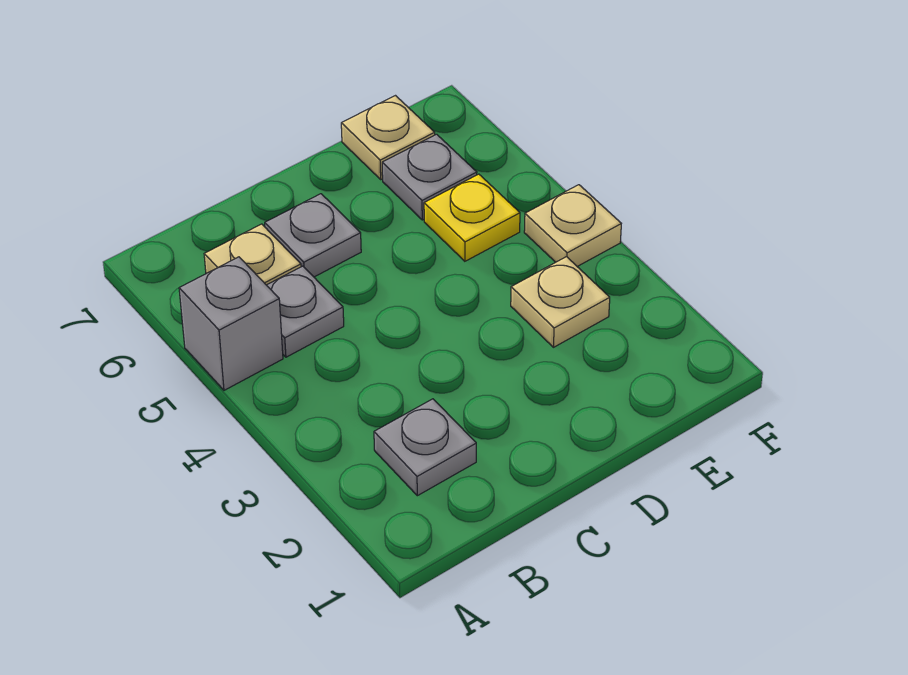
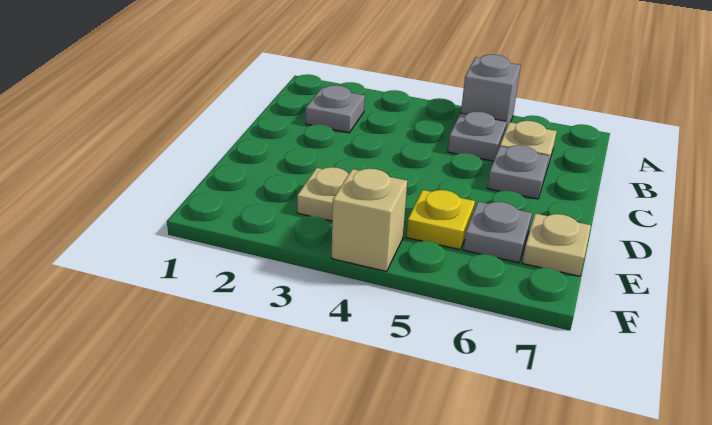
tan plate F4 level 1 -> tan brick F4 level 1

